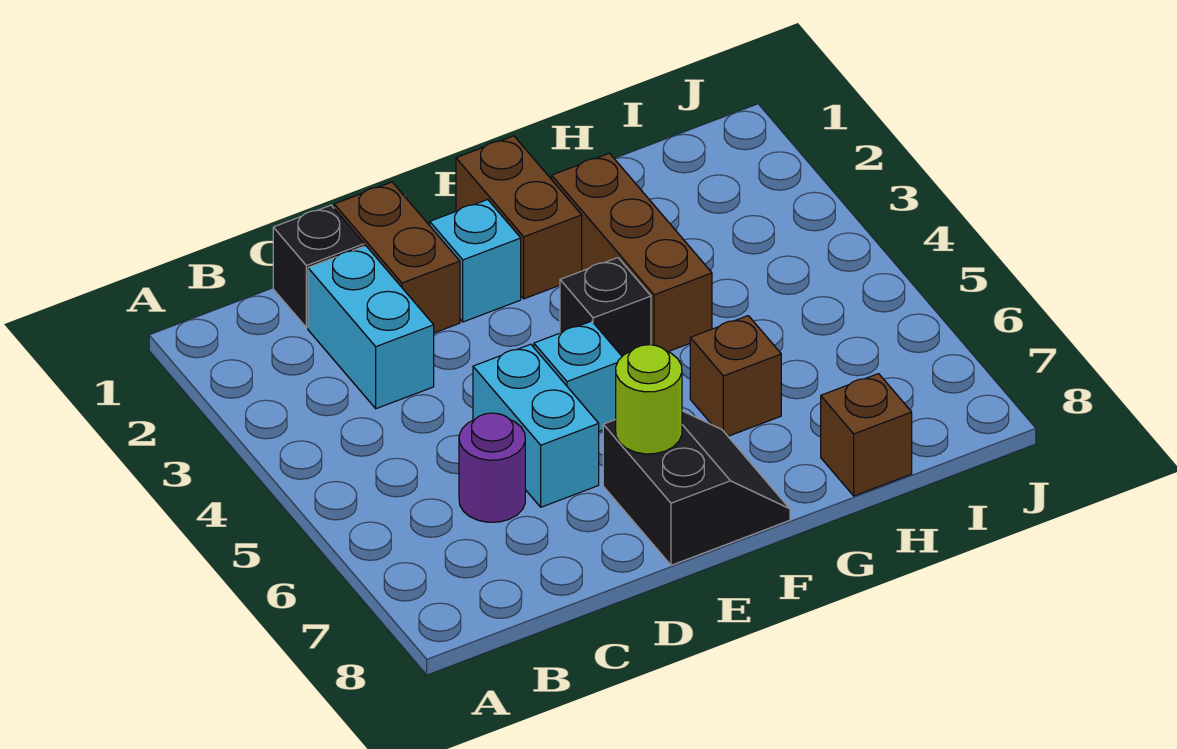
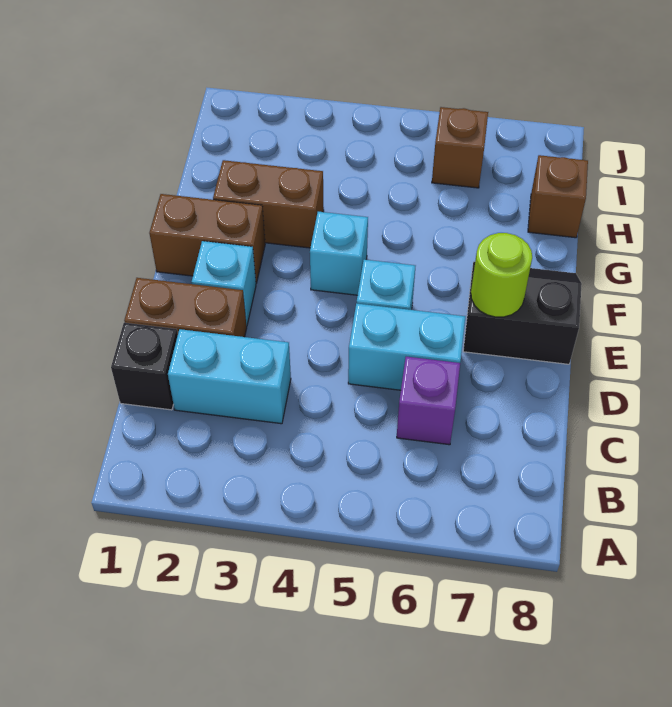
purple round brick C6 level 1 -> purple brick C6 level 1
black brick F4 level 1 -> cyan brick F4 level 1
brown brick G2:G4 level 1 -> brown brick G2:G3 level 1
brown brick G6 level 1 -> brown brick I6 level 1

